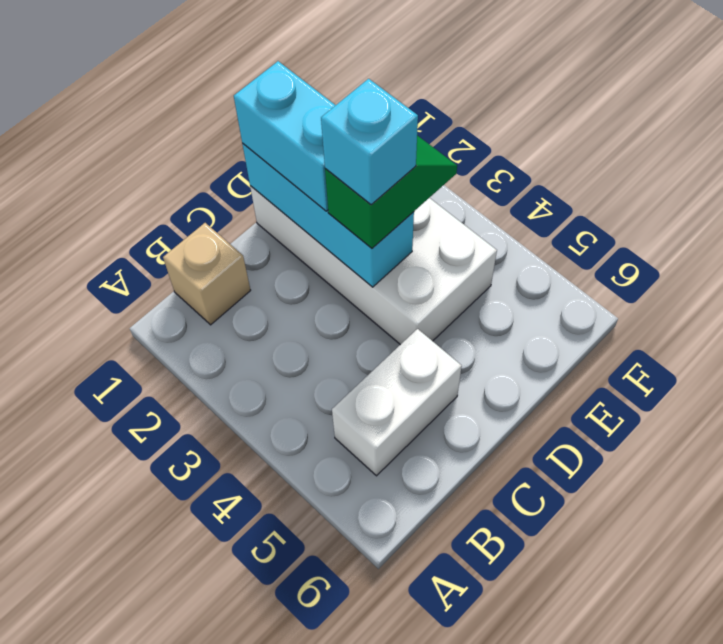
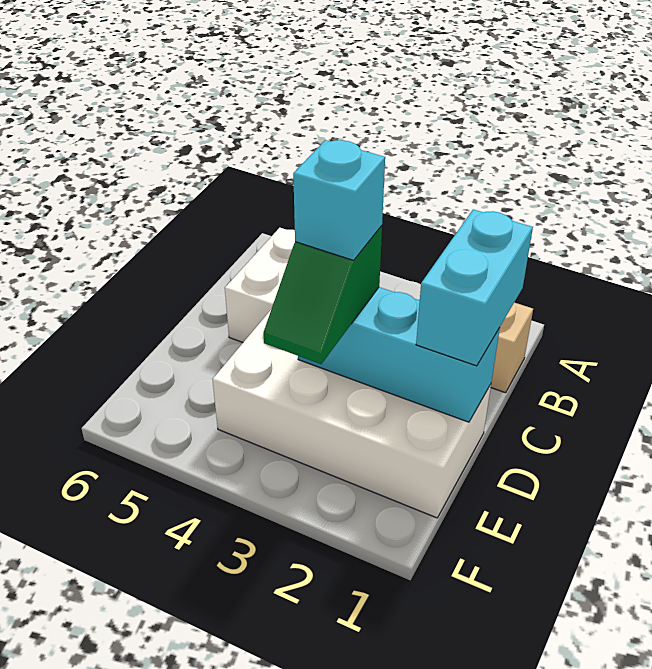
cyan brick D1:D2 level 3 -> cyan brick C1:D1 level 3

